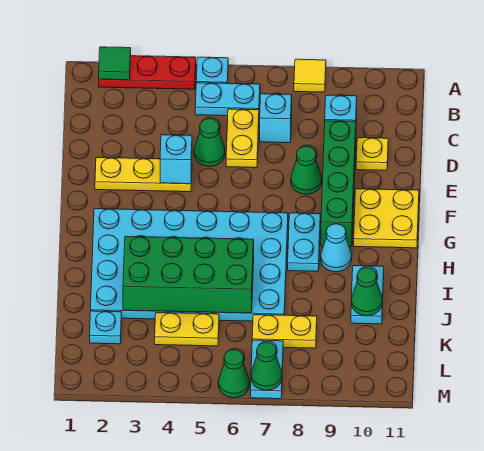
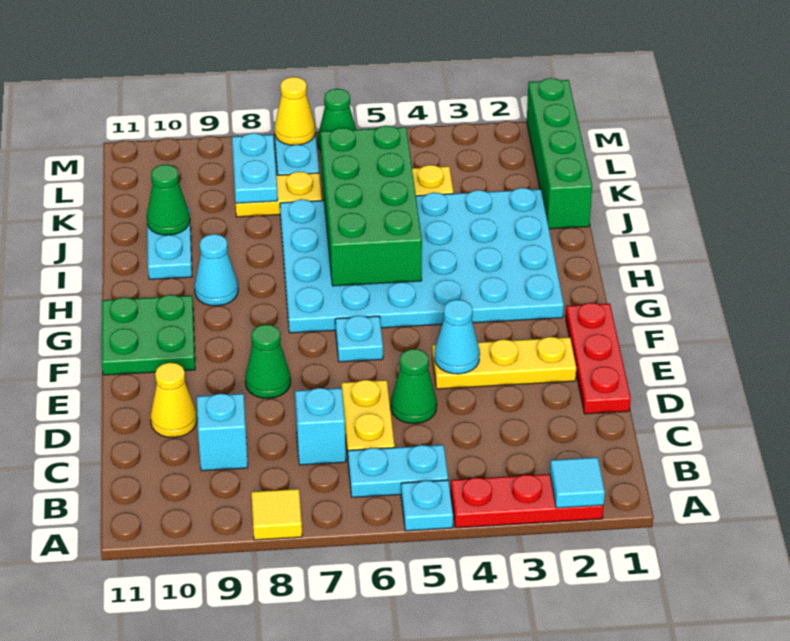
green tile A2 level 2 -> cyan tile A2 level 2
none -> red plate D1:F1 level 1
green brick D9:G9 level 1 -> green brick J1:M1 level 1
yellow plate D10 level 1 -> yellow cone D10 level 1
cyan brick E4 level 2 -> cyan cone E4 level 2
yellow plate F10:G11 level 1 -> green plate F10:G11 level 1
cyan plate G8:H8 level 1 -> cyan plate K8:L8 level 2
green brick I3:J6 level 2 -> green brick H5:K6 level 2
cyan plate K2 level 1 -> cyan plate F6 level 1
green cone M7 level 2 -> yellow cone M7 level 2

